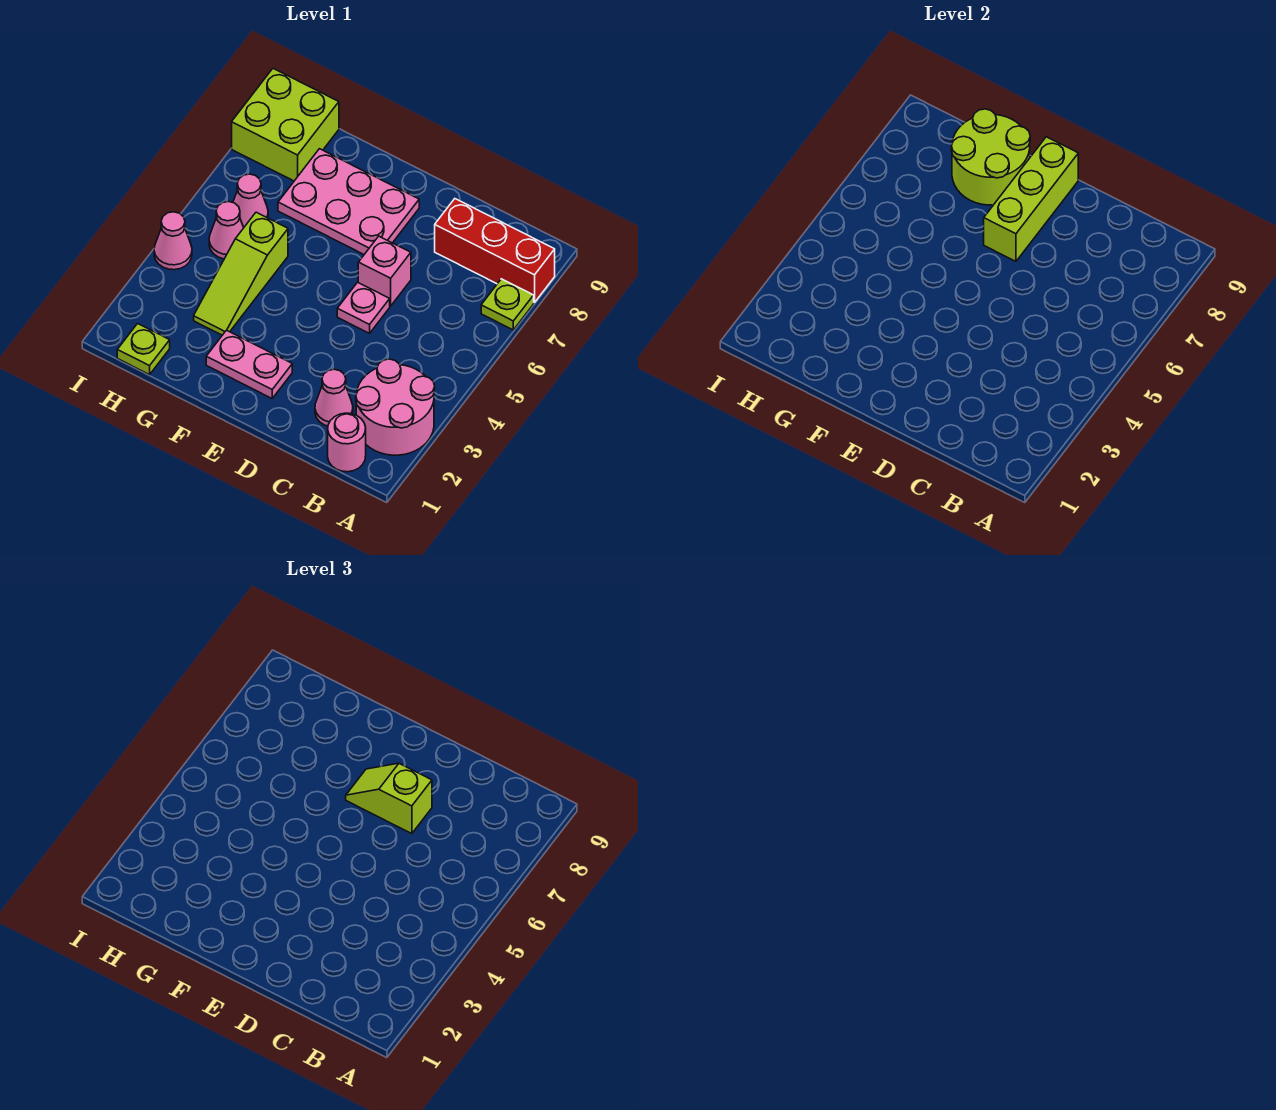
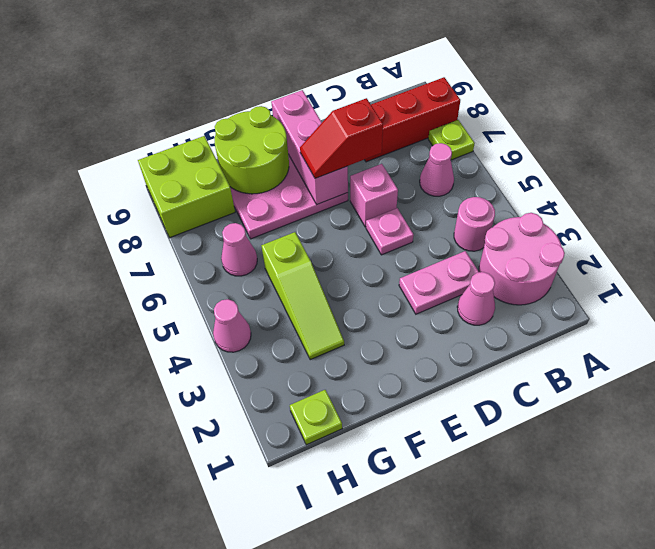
pink round brick B1 level 1 -> pink round brick B4 level 1
lime slope D7:E7 level 3 top D -> red slope D7:E7 level 3 top D
pink plate E2:F2 level 1 -> pink plate C3:D3 level 1
lime brick E7:E9 level 2 -> pink brick E7:E9 level 2
pink cone H5 level 1 -> pink cone B6 level 1

